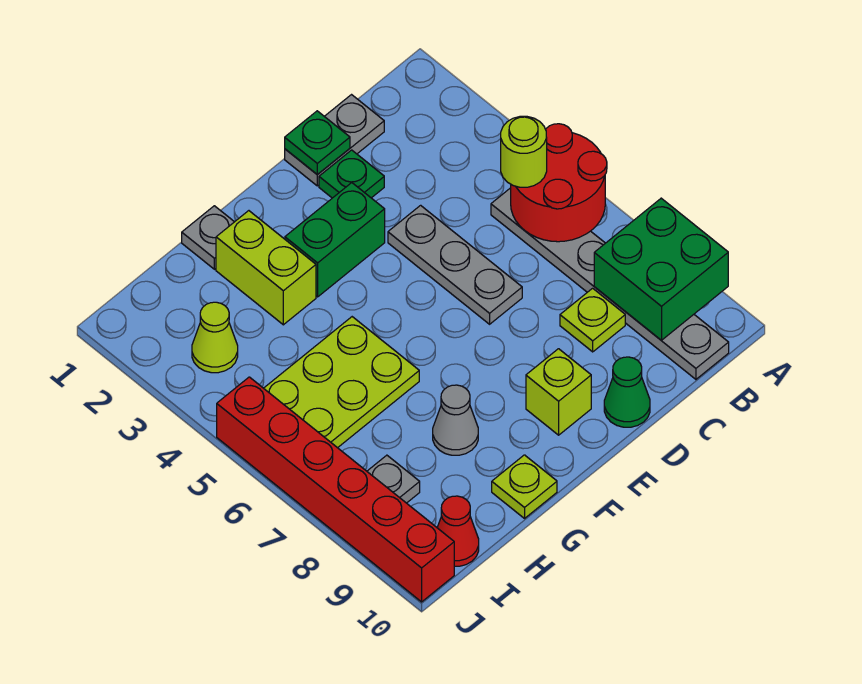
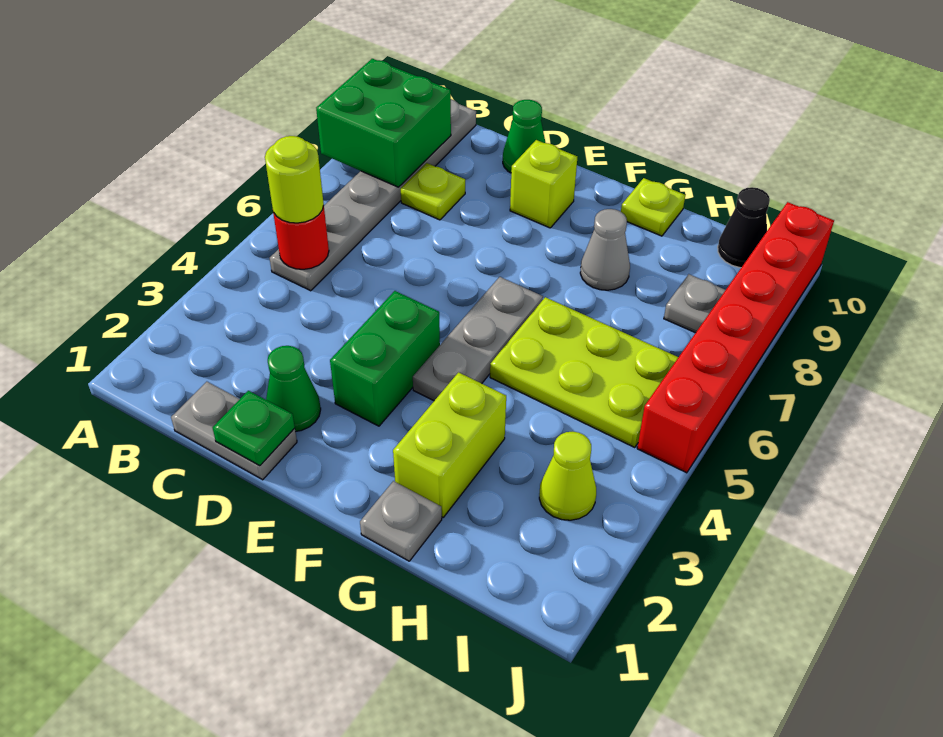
red round brick A5:B6 level 2 -> red round brick B5 level 2
green plate D2 level 1 -> green cone D2 level 1
grey plate D4:D6 level 1 -> grey plate F4:F6 level 1
green brick E3:F3 level 1 -> green brick E3:E4 level 1
red cone I10 level 1 -> black cone I10 level 1

